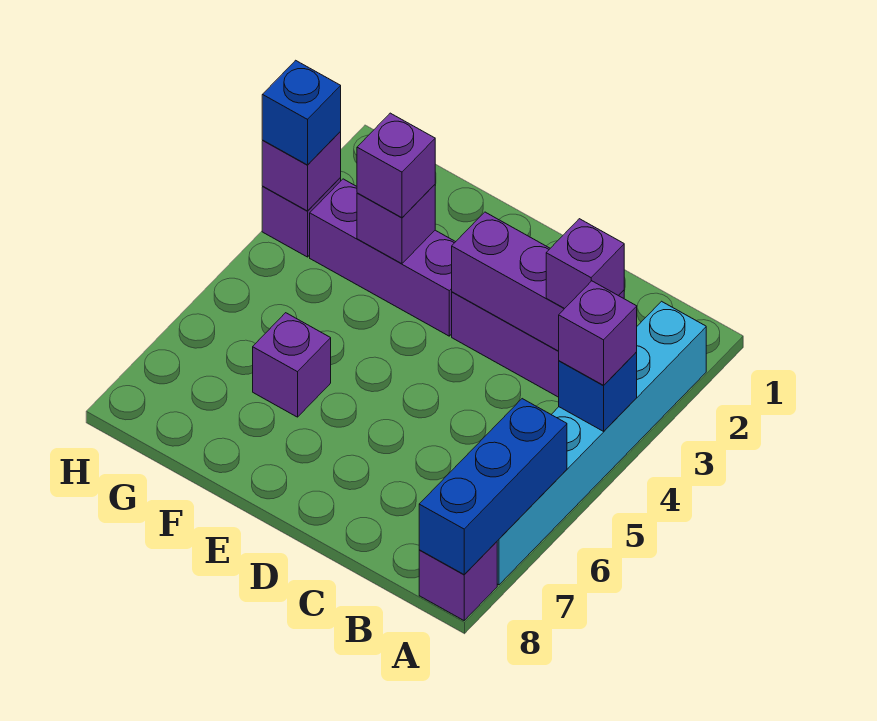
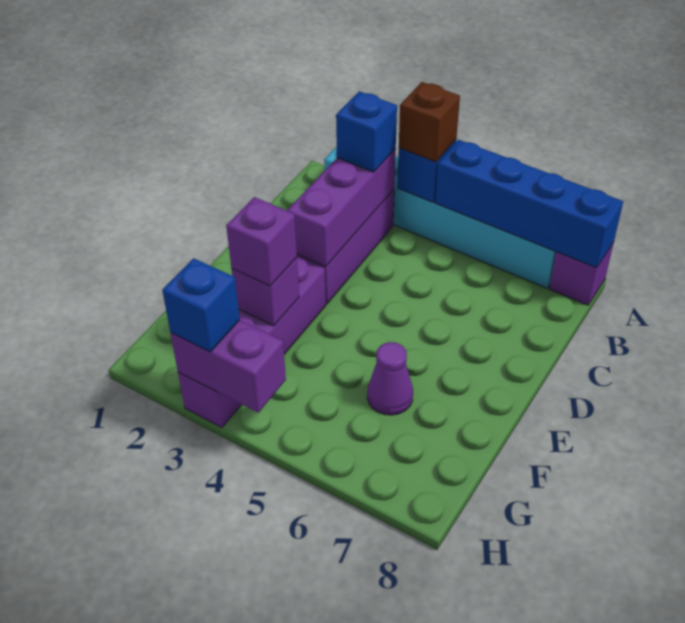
purple brick A4 level 3 -> brown brick A4 level 3
blue brick A6:A8 level 2 -> blue brick A5:A8 level 2
purple brick B3 level 3 -> blue brick B3 level 3
purple brick F6 level 1 -> purple cone F6 level 1
purple brick H3 level 2 -> purple brick H3:H4 level 2

